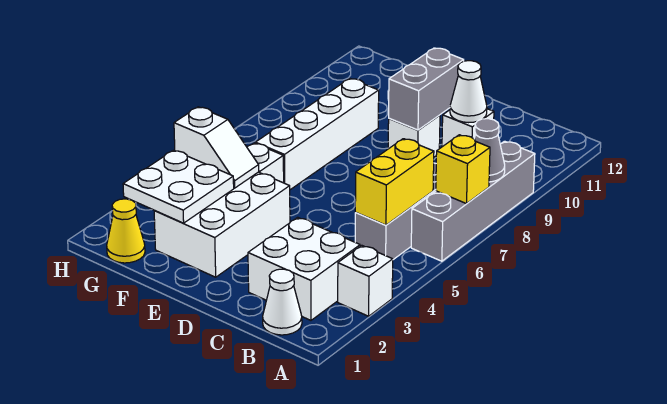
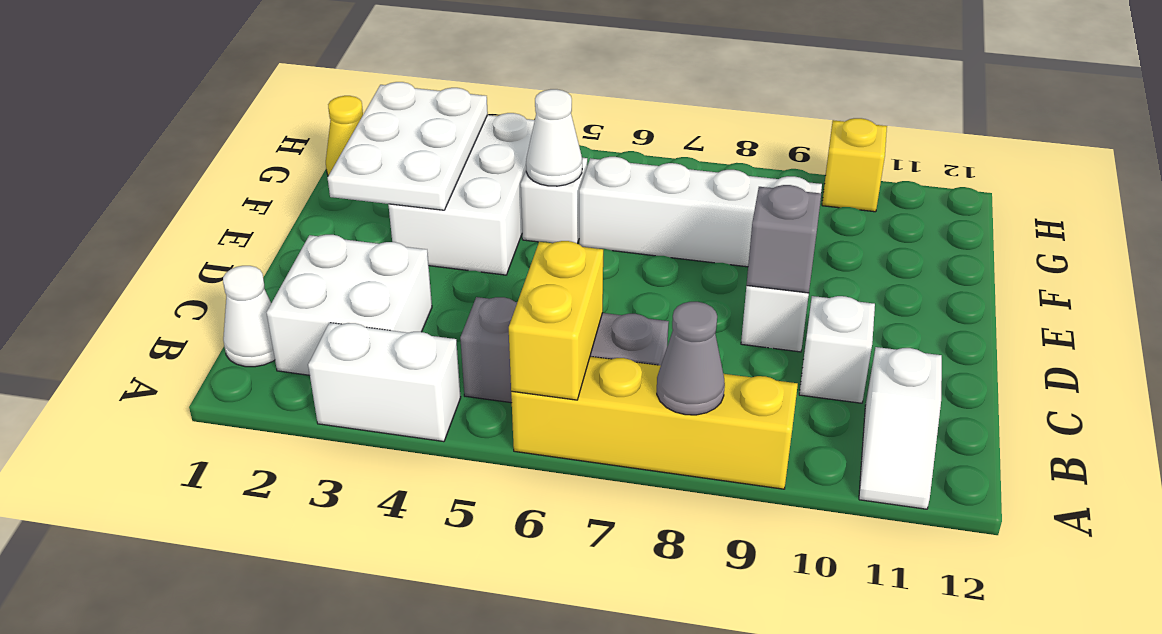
white brick A3 level 1 -> white brick A3:A4 level 1
grey brick A6:A9 level 1 -> yellow brick A6:A9 level 1
yellow brick A7 level 2 -> yellow brick H10 level 1
yellow brick B5:B6 level 2 -> yellow brick A6:B6 level 2
white cone C10 level 2 -> white cone F5 level 2
grey brick D9:D10 level 2 -> grey brick D9 level 2
white brick E2:F4 level 1 -> white brick E3:G4 level 1
white plate F2:G3 level 2 -> white plate E2:G3 level 2
white slope F4:G4 level 2 top G -> white slope A11:B11 level 1 top B

